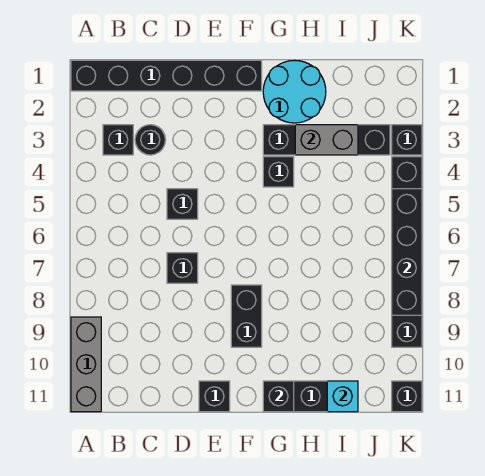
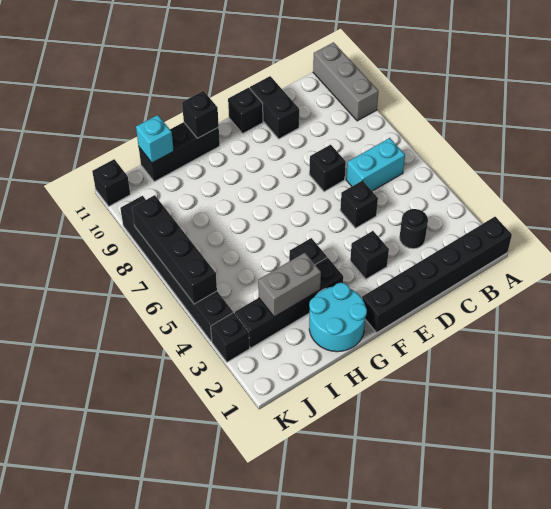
black brick B3 level 1 -> black brick E3 level 1
none -> cyan brick B6:C6 level 1
black brick F8:F9 level 1 -> black brick D10:D11 level 1

